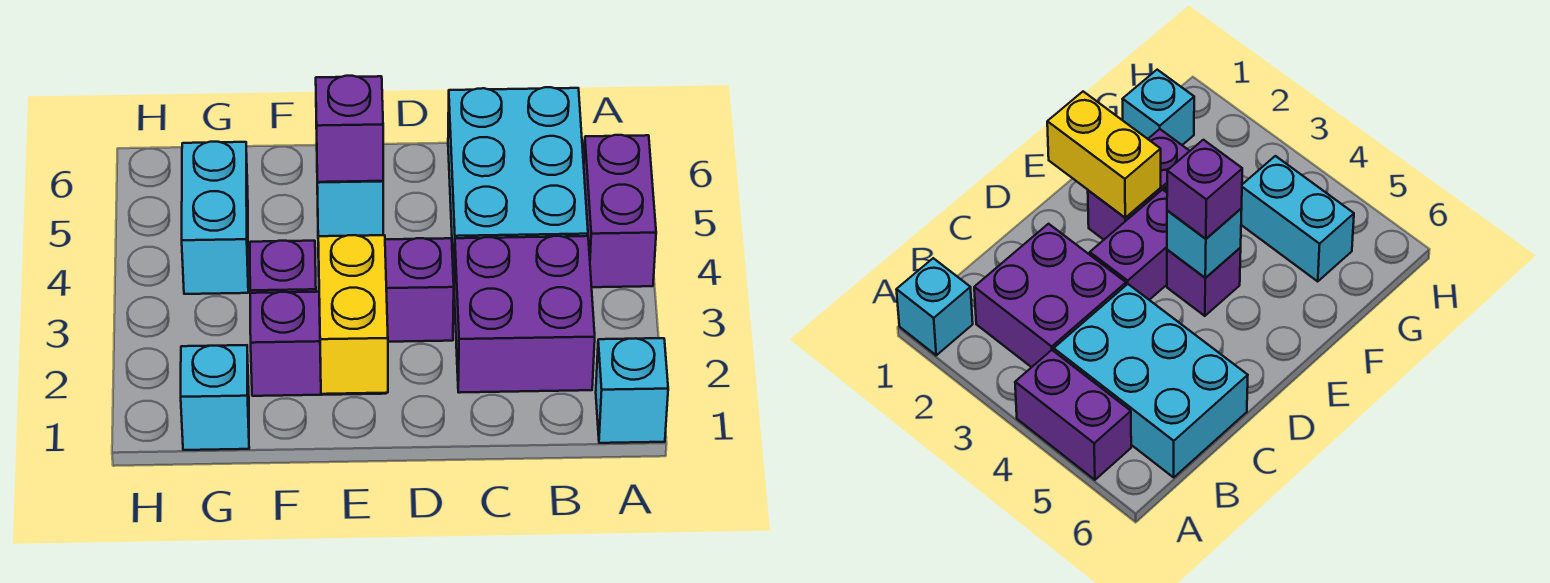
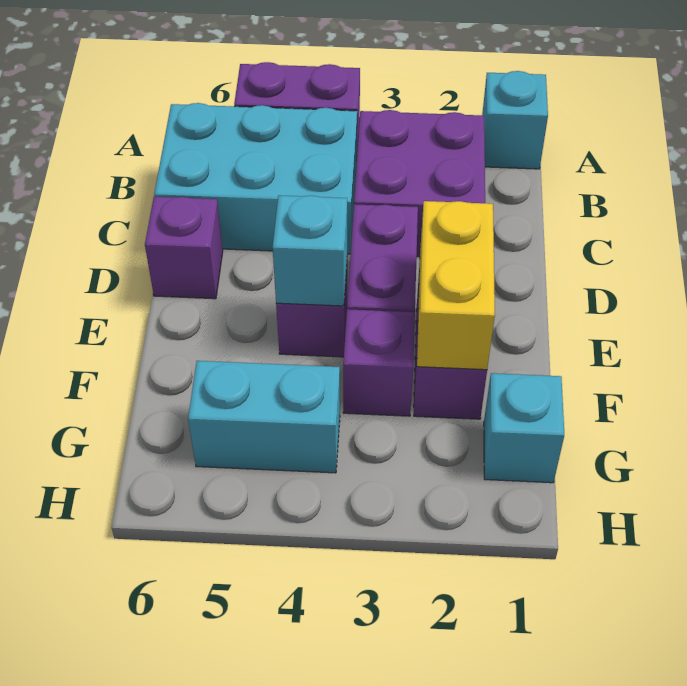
yellow brick E1:E2 level 2 -> yellow brick E2:F2 level 2
purple brick E4 level 3 -> purple brick D6 level 1

